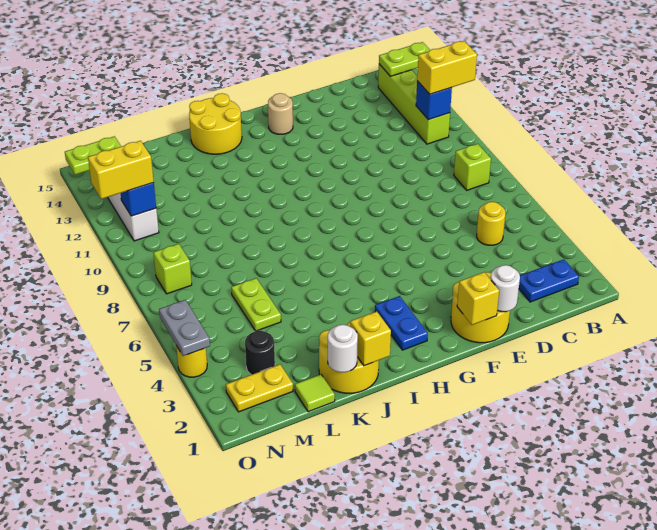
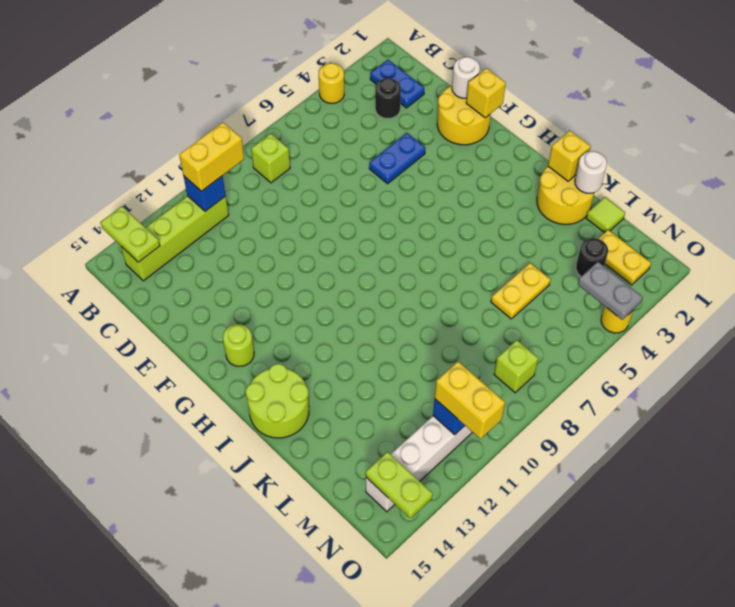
yellow brick A11:B11 level 3 -> yellow brick B10:B11 level 3
none -> black round brick C3 level 1
yellow round brick C5 level 1 -> yellow round brick A4 level 1
tan round brick G14 level 1 -> lime round brick G14 level 1
blue plate H2:H3 level 1 -> blue plate E4:E5 level 1
yellow round brick I14:J15 level 1 -> lime round brick I14:J15 level 1
lime plate L5:L6 level 1 -> yellow plate L5:L6 level 1
grey plate O4:O5 level 2 -> grey plate N4:O4 level 2

